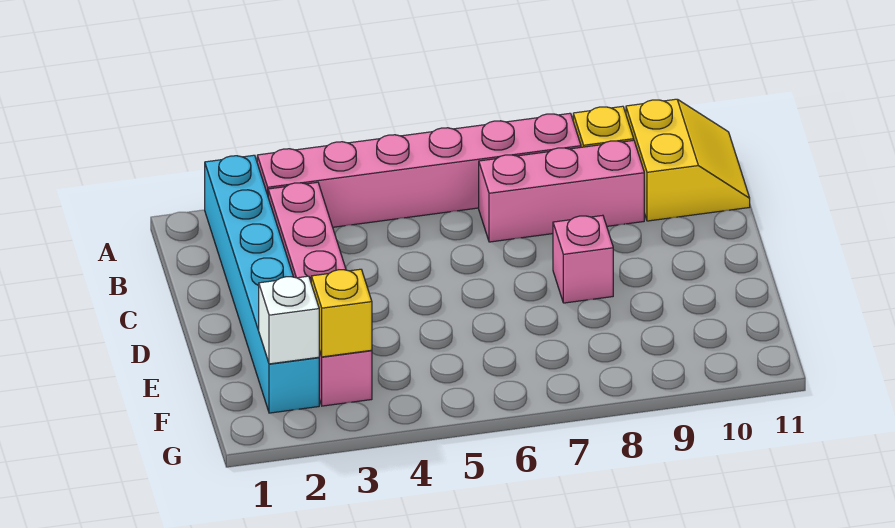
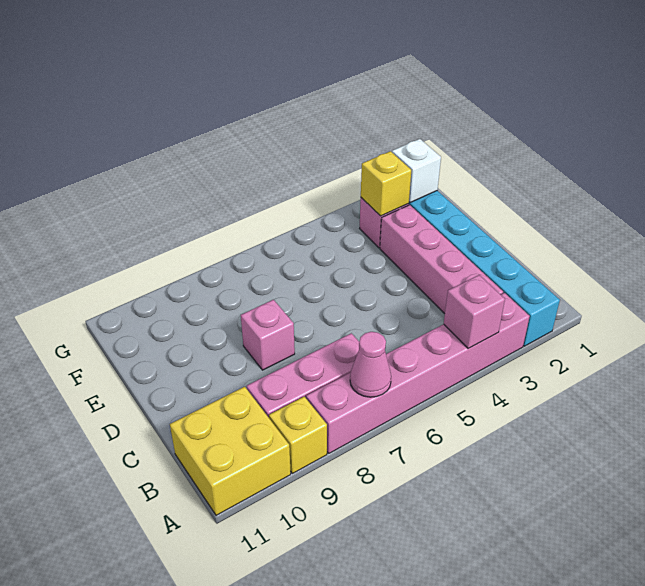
none -> pink brick A4 level 2
none -> pink cone A7 level 2
yellow slope A10:B11 level 1 top 10 -> yellow brick A10:B11 level 1

